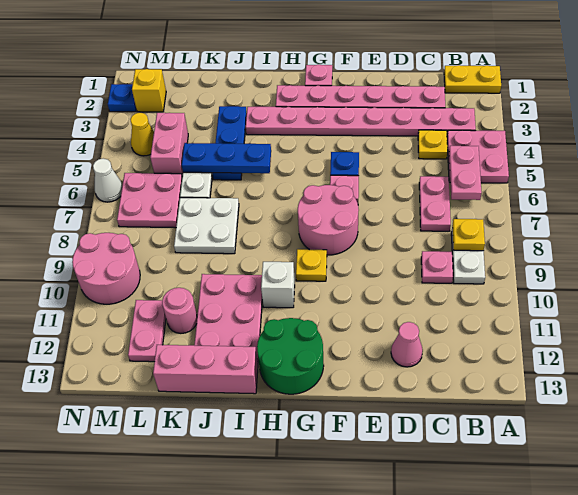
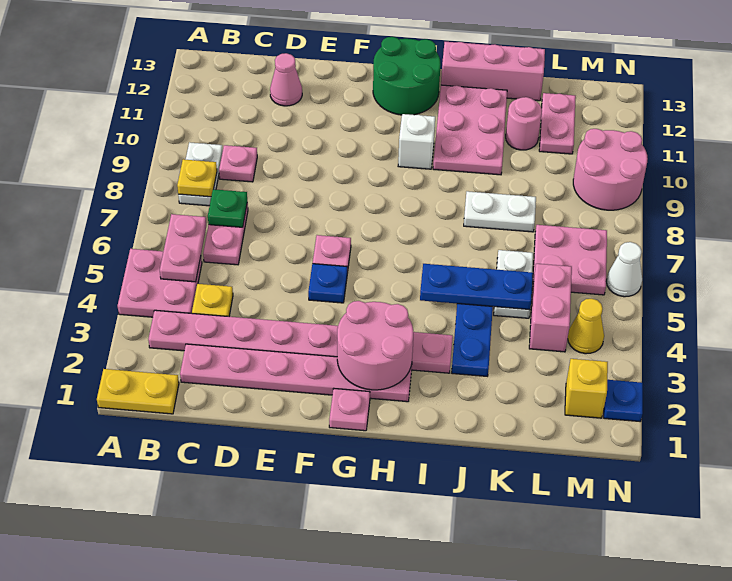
none -> green plate C7 level 2
pink round brick F7:G8 level 1 -> pink round brick G2:H3 level 2
yellow plate G9 level 1 -> none
white plate J7:K8 level 1 -> white plate J8:K8 level 1

